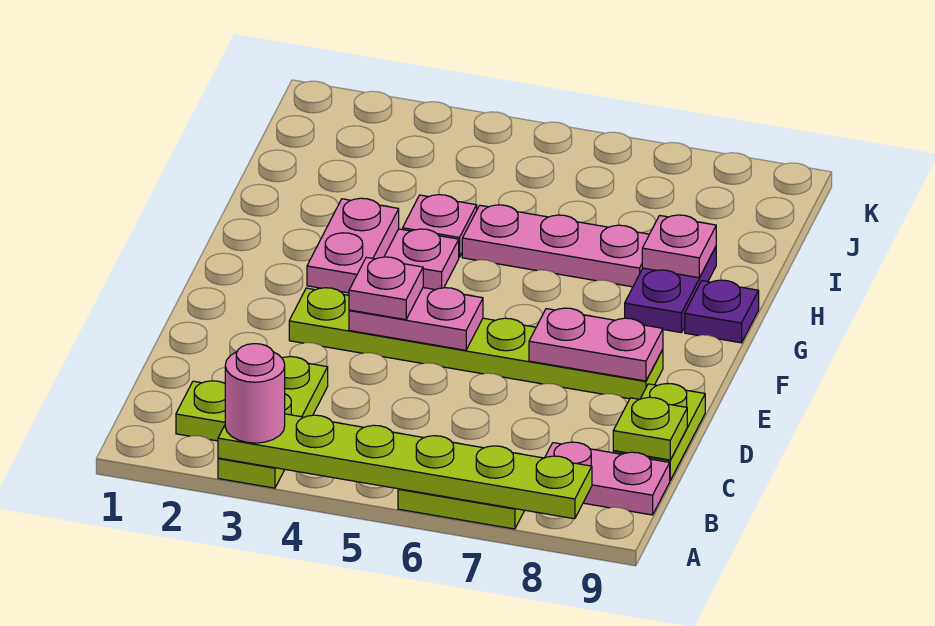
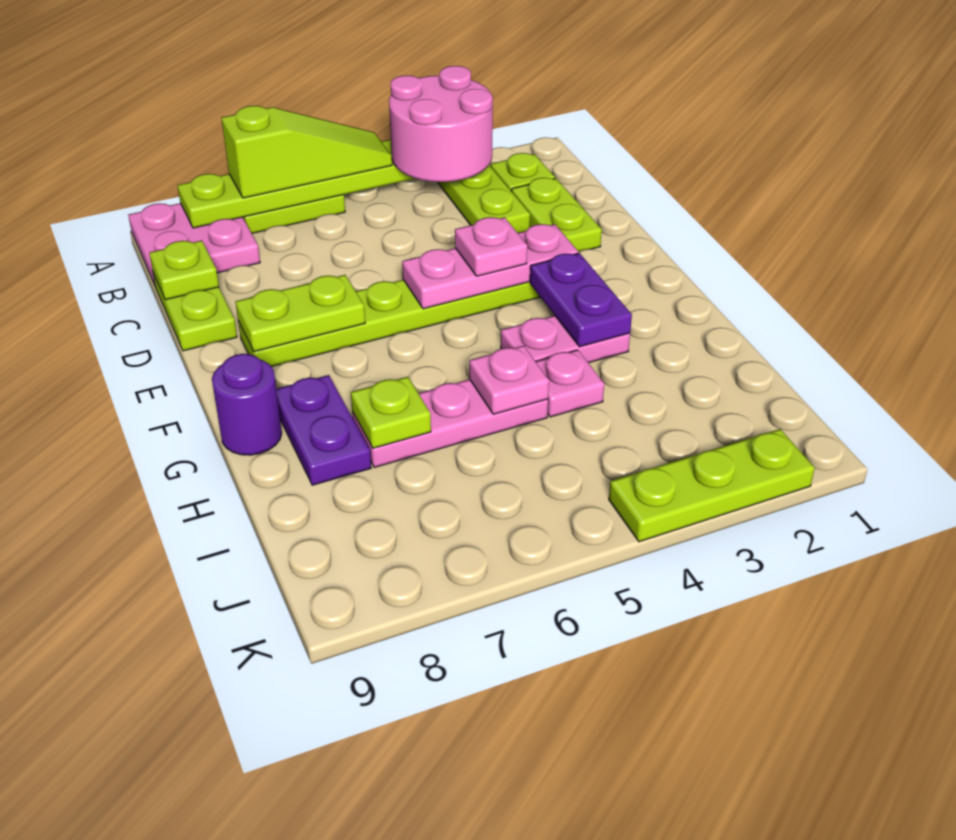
pink round brick A3 level 3 -> pink round brick A3:B4 level 3
none -> lime slope A5:A7 level 3 top 7
pink plate B8:B9 level 1 -> pink plate A8:B9 level 1
none -> lime plate C2:D2 level 1
pink plate E4:E5 level 2 -> pink plate E3:E5 level 2
pink plate E7:E8 level 2 -> lime plate E7:E8 level 2
pink plate F3:G3 level 2 -> purple plate F3:G3 level 2
purple plate G9 level 1 -> purple round brick G9 level 1
none -> lime plate H7 level 2
pink plate H8 level 2 -> pink plate H5 level 2
none -> lime plate K2:K4 level 1

